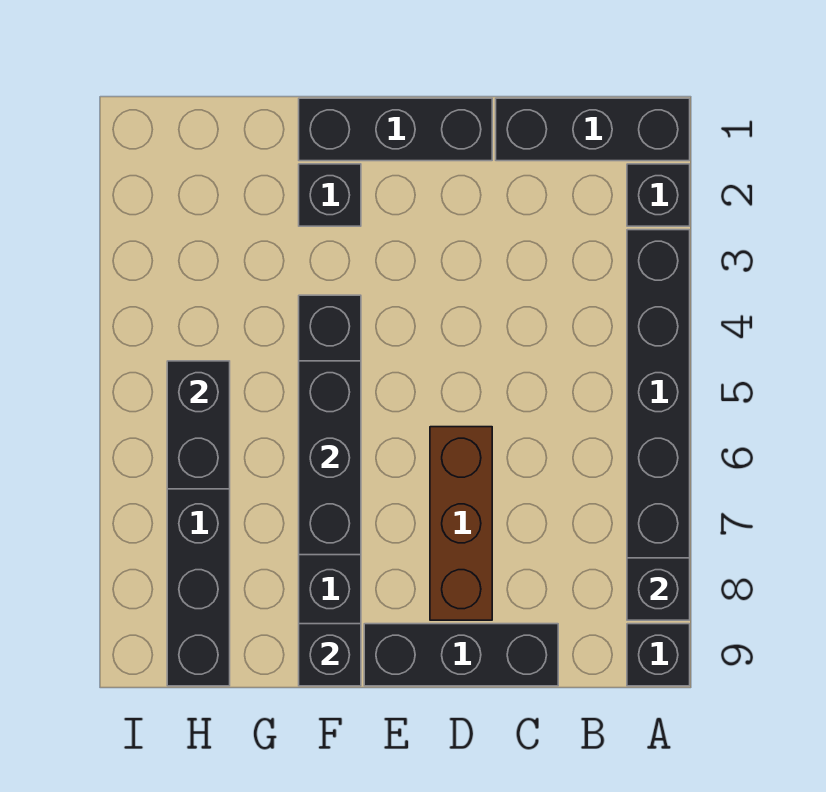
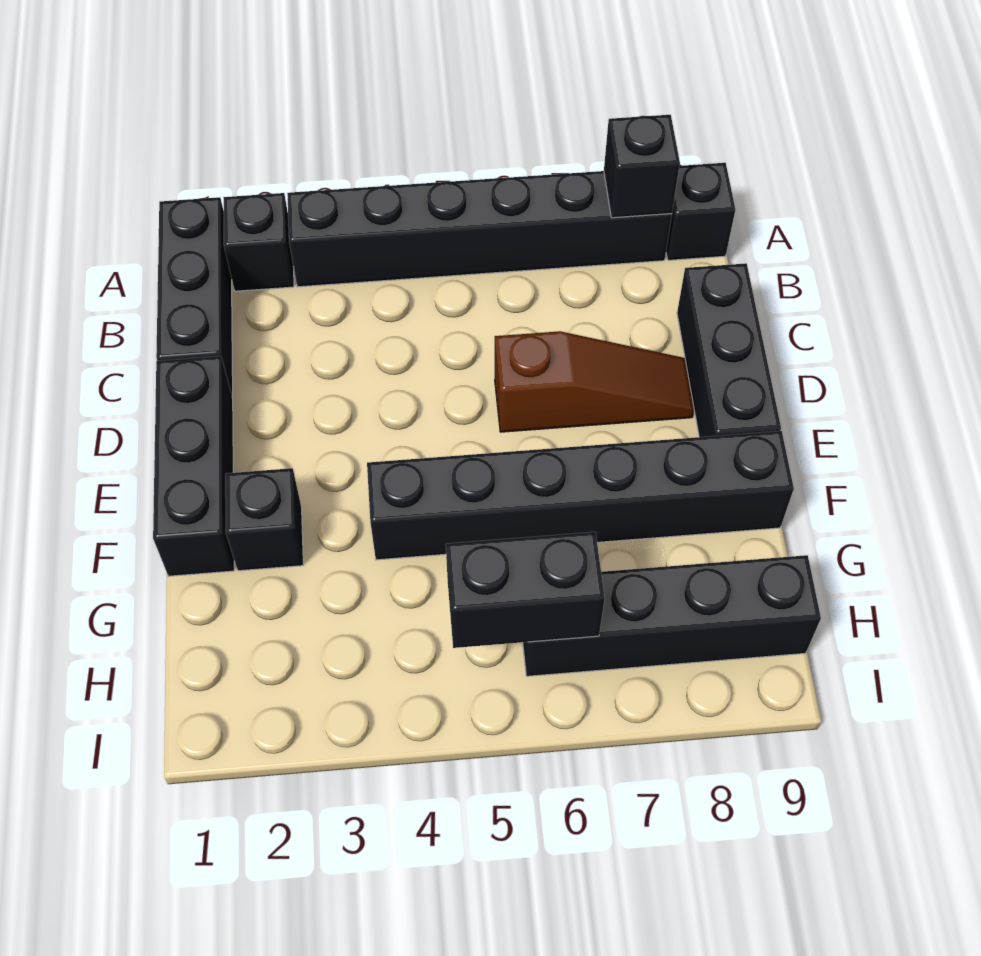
brown brick D6:D8 level 1 -> brown slope D6:D8 level 1 top 6
black brick F5:F7 level 2 -> none
black brick F9 level 2 -> none

